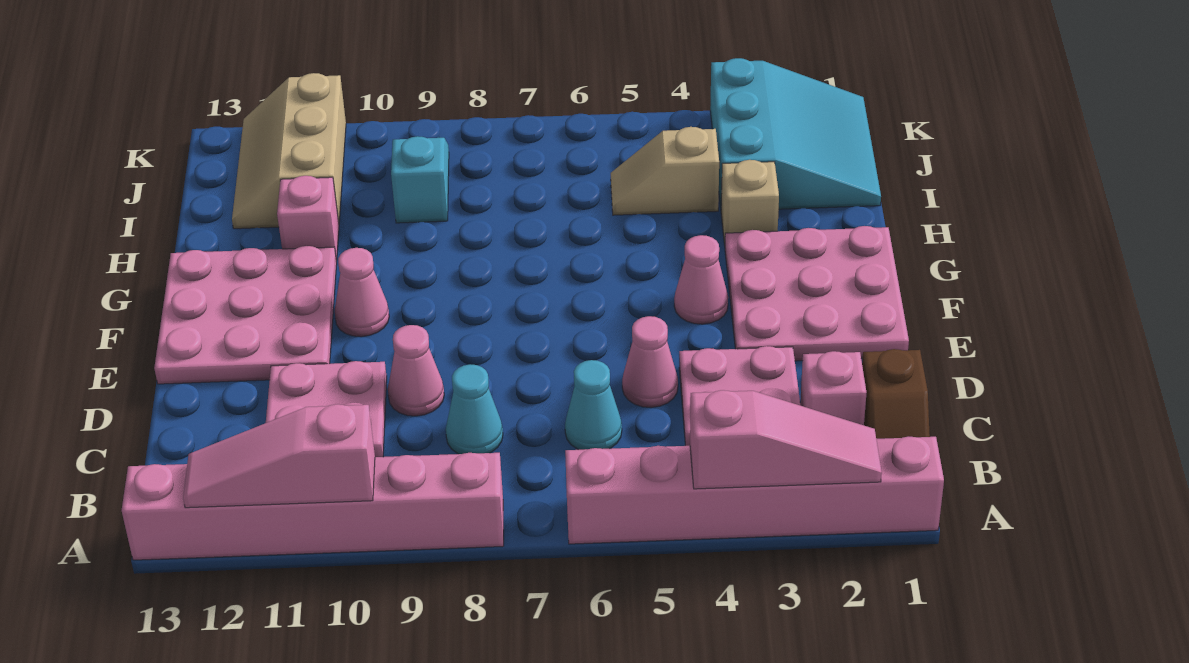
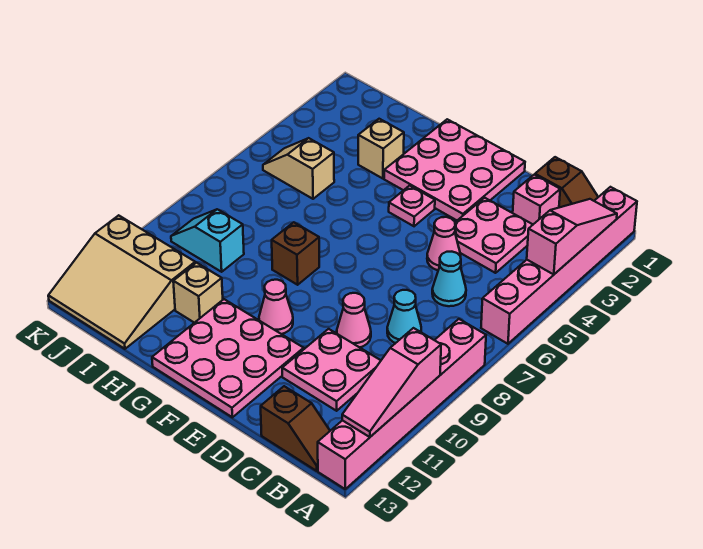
none -> brown slope B13:C13 level 1 top C
pink cone F4 level 1 -> pink plate F4 level 1
none -> brown brick G8 level 1
pink brick H11 level 1 -> tan brick H11 level 1
cyan slope I1:K3 level 1 top 3 -> none
tan slope I4:I5 level 1 top 4 -> tan slope I5:J5 level 1 top I
tan slope I11:K12 level 1 top 11 -> tan slope I11:K13 level 1 top 11

